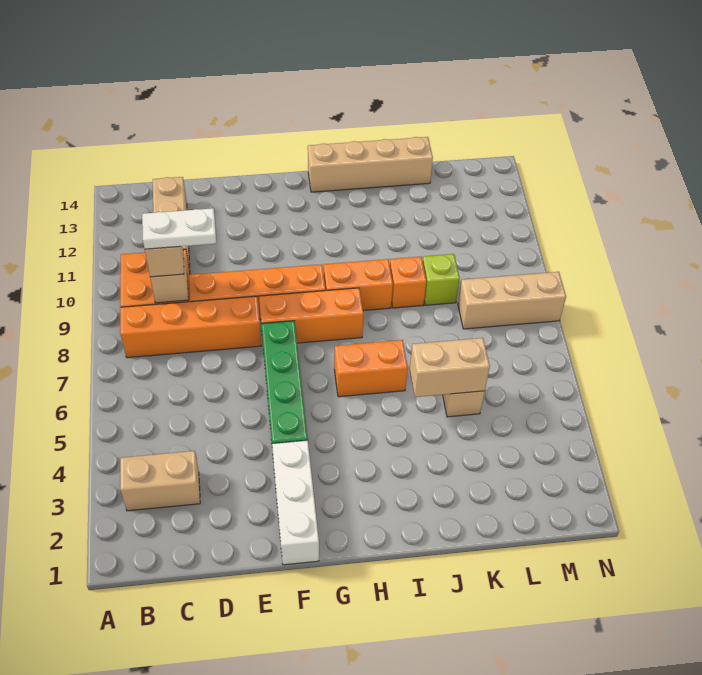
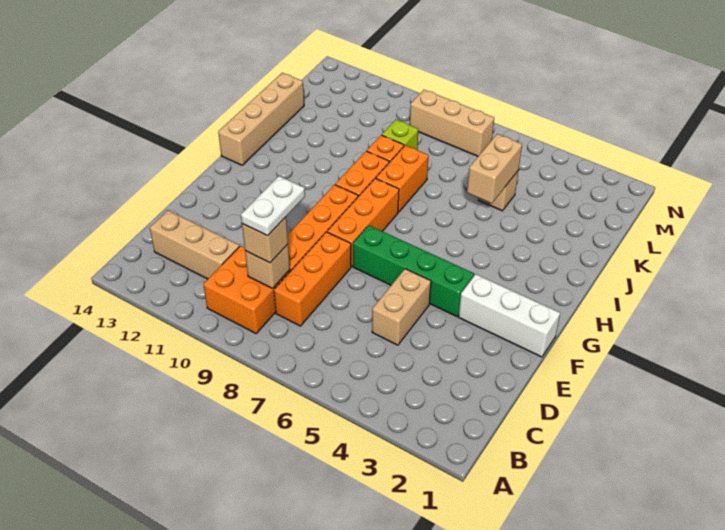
tan brick B3:C3 level 1 -> tan brick D5:E5 level 1
orange brick B8:E8 level 1 -> orange brick C8:E8 level 1
orange brick H6:I6 level 1 -> orange brick I8:J8 level 1
tan brick L8:N8 level 1 -> tan brick M7:M9 level 1

